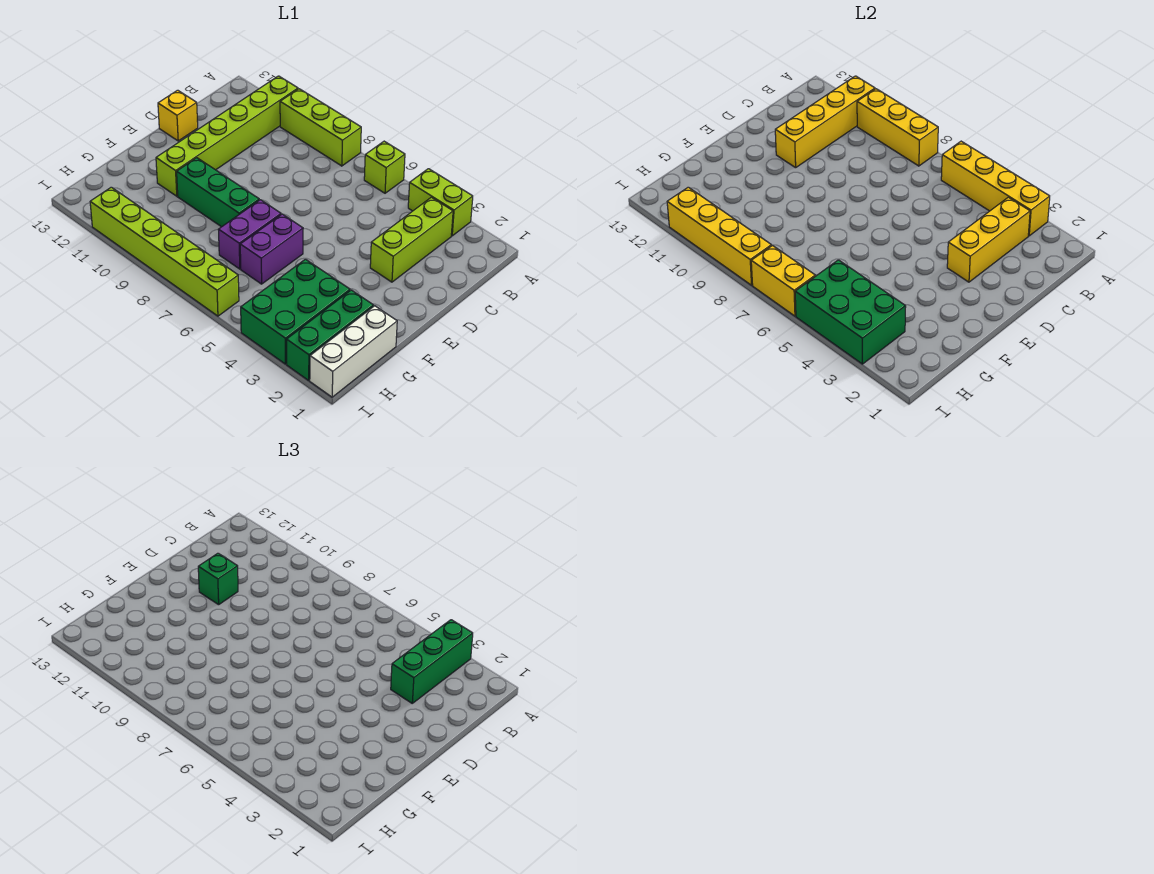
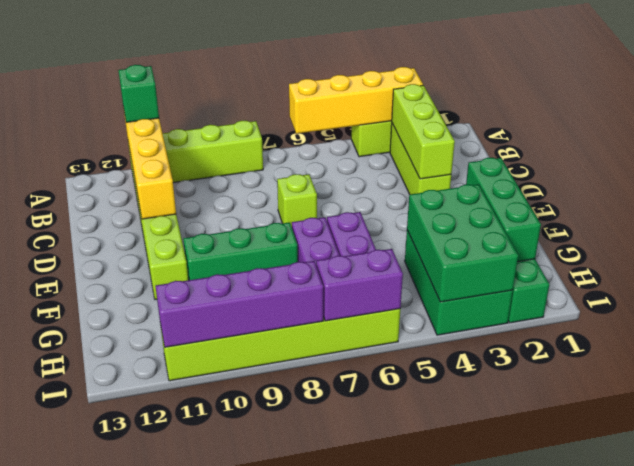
green brick A3:C3 level 3 -> green brick F2:H2 level 2
lime brick A6 level 1 -> lime brick D7 level 1
yellow brick A8:A10 level 2 -> none
yellow brick B3:D3 level 2 -> lime brick B3:D3 level 2
green brick D11 level 3 -> green brick A11 level 3
yellow brick D13 level 1 -> none
white brick G1:I1 level 1 -> none
green brick H3:I5 level 2 -> green brick G3:I4 level 2
yellow brick I6:I7 level 2 -> purple brick I6:I7 level 2
yellow brick I8:I11 level 2 -> purple brick I8:I11 level 2

